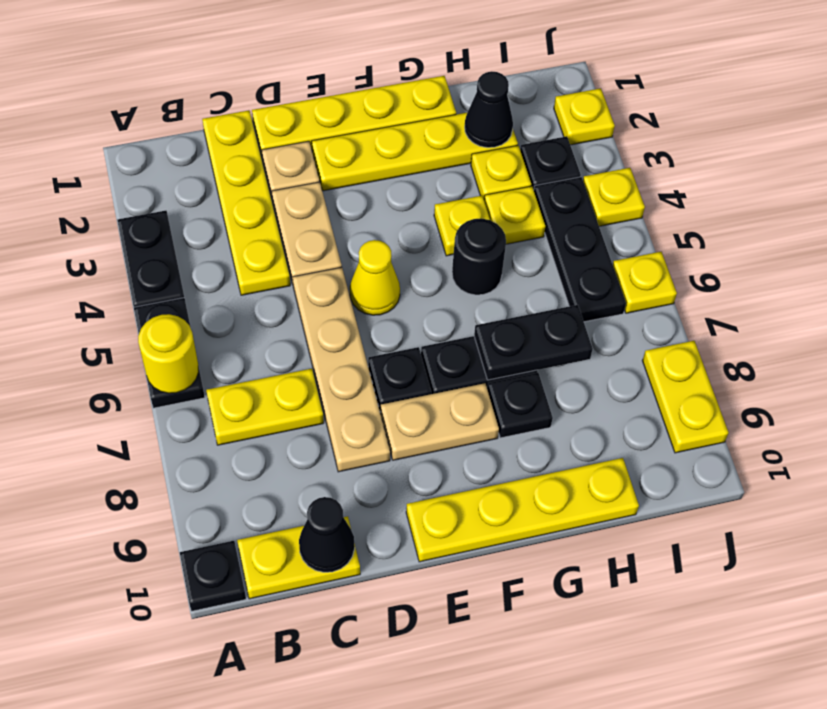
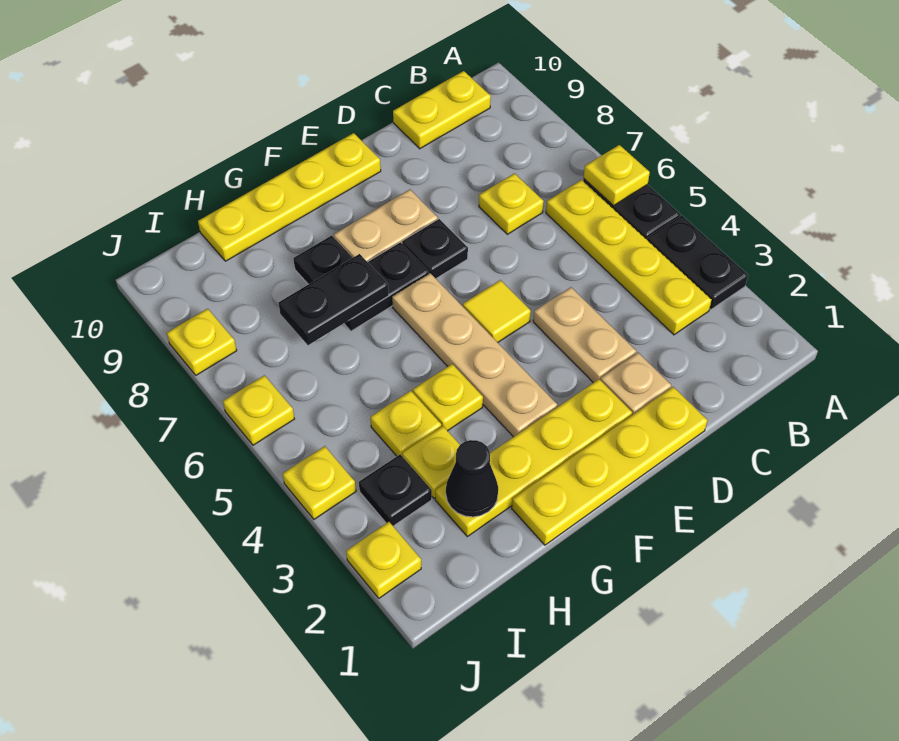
yellow round brick A6 level 2 -> yellow plate A6 level 2
black plate A10 level 1 -> none
yellow plate B7:C7 level 1 -> yellow plate C7 level 1
yellow plate C1:C4 level 1 -> yellow plate B3:B6 level 1
black cone C10 level 2 -> none
tan plate D5:D8 level 1 -> tan plate F3:F6 level 1
yellow cone E5 level 1 -> yellow tile E5 level 1
black round brick G5 level 1 -> none
black plate I4:I6 level 1 -> none
yellow plate J8:J9 level 1 -> yellow plate J8 level 1

